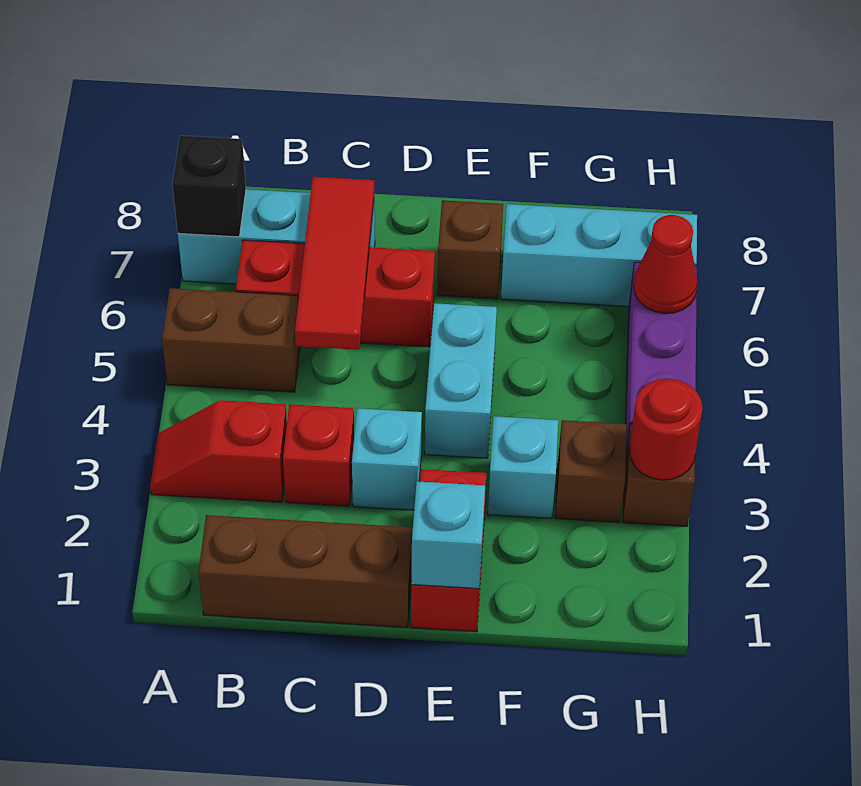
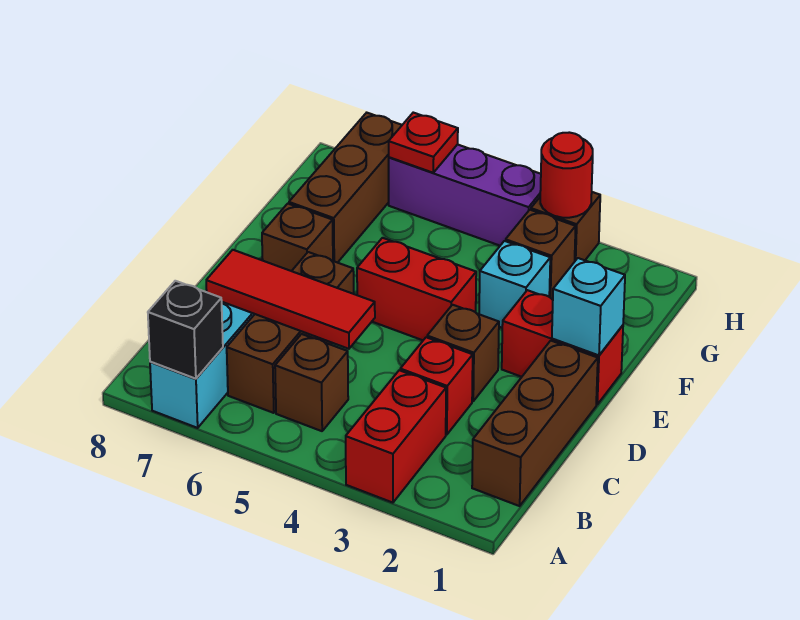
red slope A3:B3 level 1 top B -> red brick A3:B3 level 1
brown brick A5:B5 level 1 -> brown brick B5 level 1
red brick B6:D6 level 1 -> brown brick B6:D6 level 1
cyan brick D3 level 1 -> brown brick D3 level 1
cyan brick E4:E5 level 1 -> red brick E4:E5 level 1
cyan brick F7:H7 level 1 -> brown brick F7:H7 level 1
red cone H6 level 2 -> red plate H6 level 2

